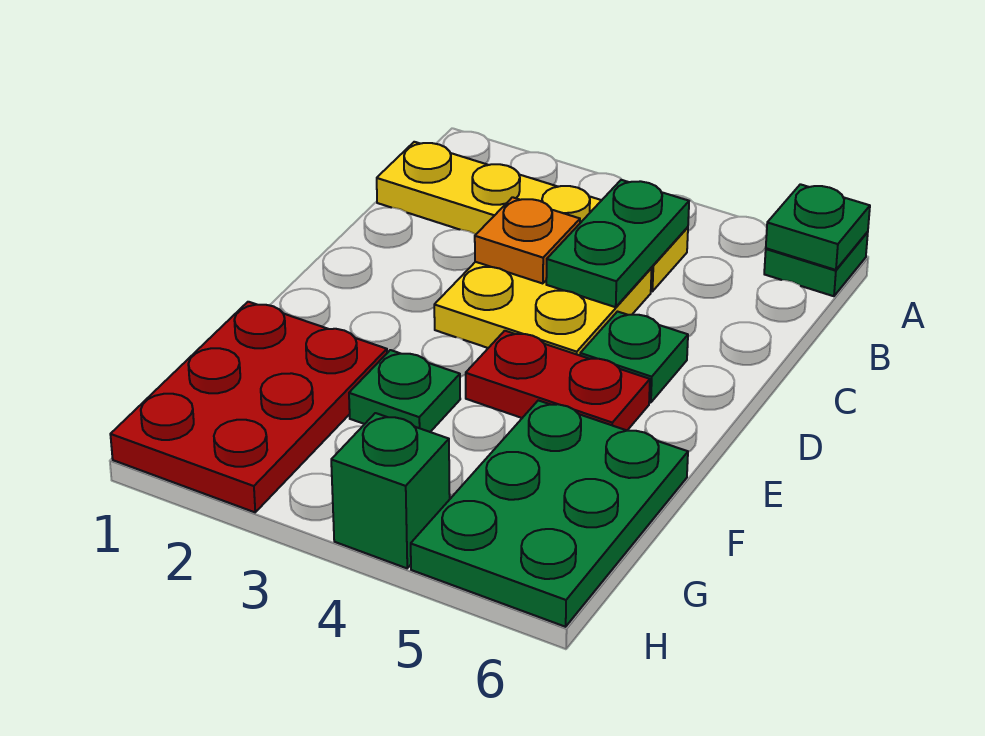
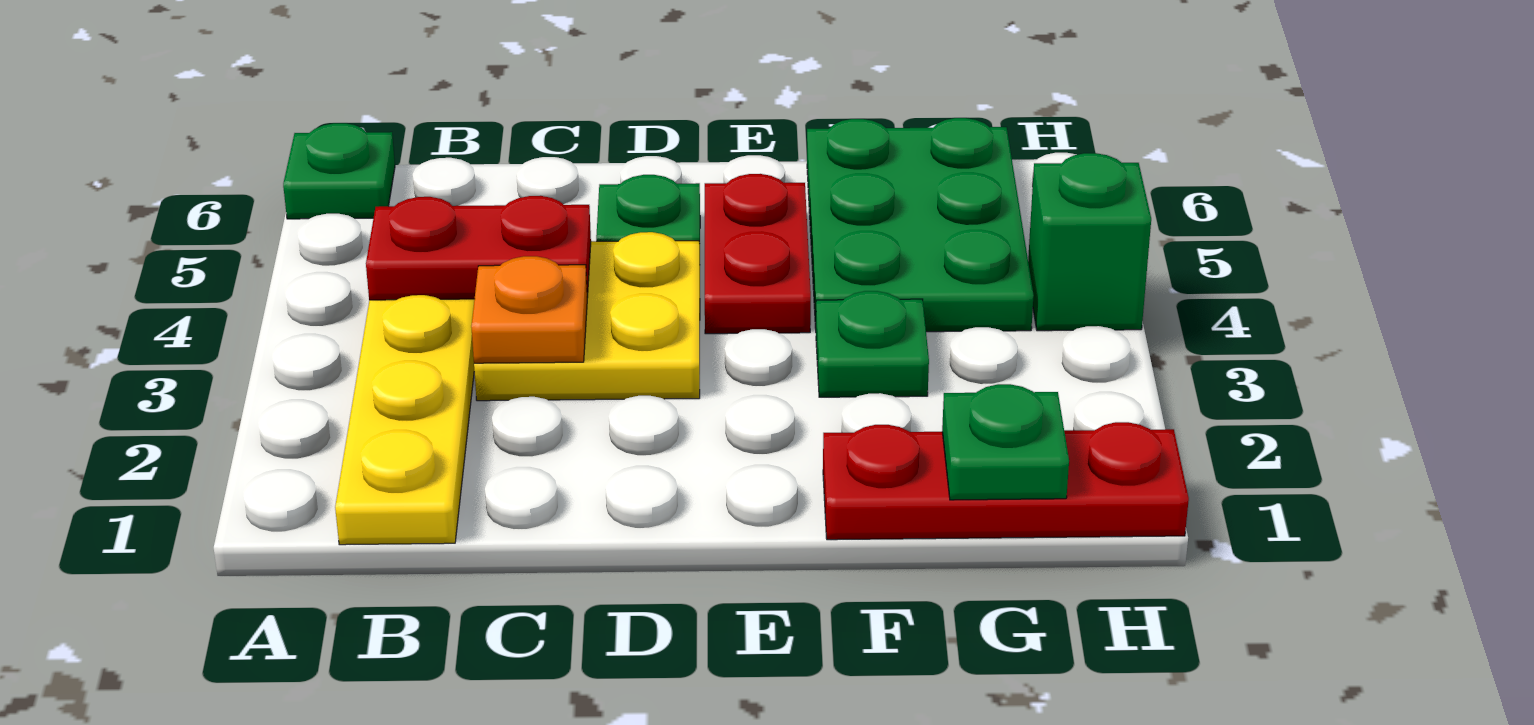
green plate A6 level 2 -> green plate G1 level 2
green plate B4:C4 level 2 -> red plate B4:C4 level 2
red plate F1:H2 level 1 -> red plate F1:H1 level 1
green plate F5:H6 level 1 -> green plate F4:G6 level 1

